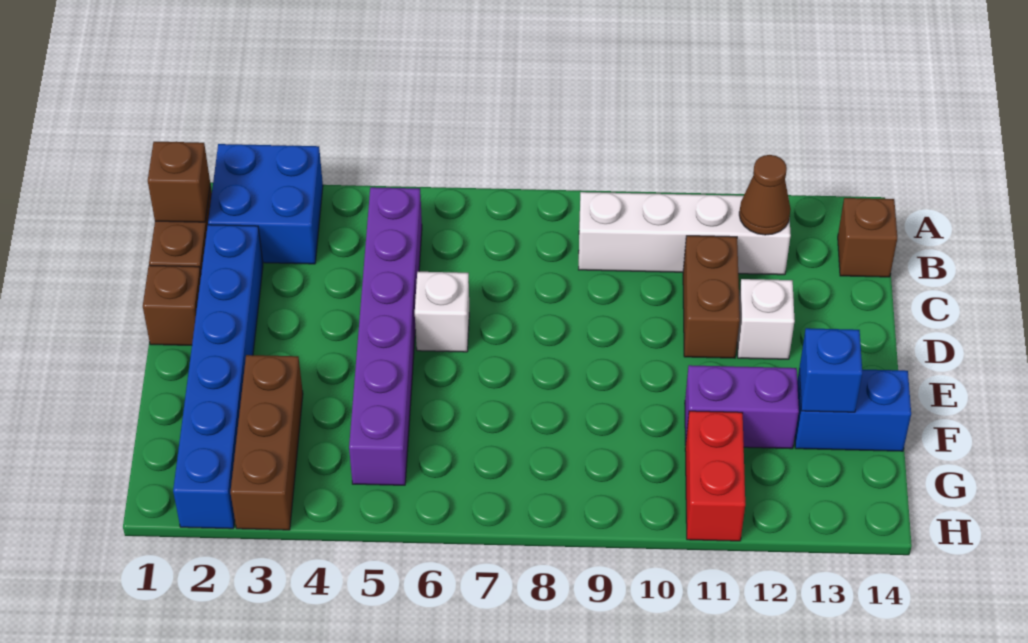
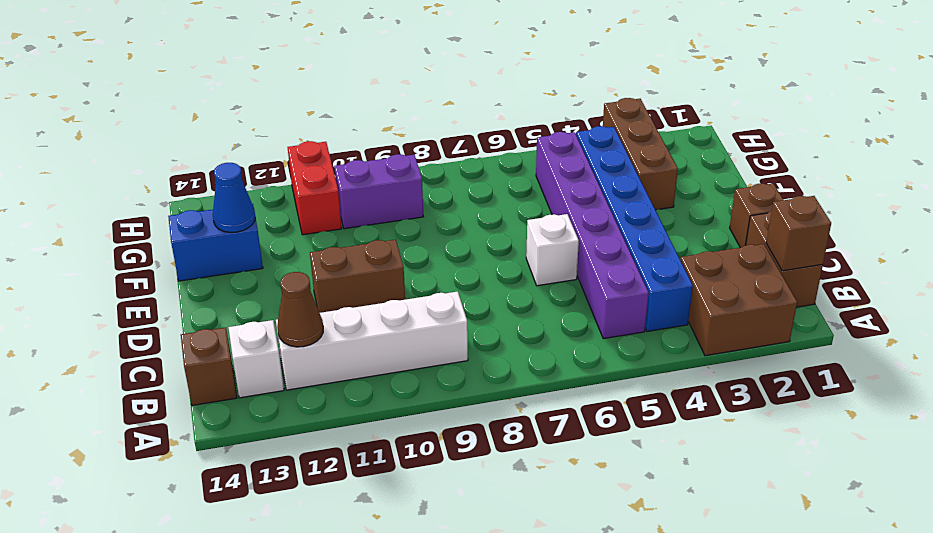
blue brick A2:B3 level 1 -> brown brick A2:B3 level 1
blue brick C2:H2 level 1 -> blue brick B4:G4 level 1
brown brick C11:D11 level 1 -> brown brick D10:D11 level 1
white brick D12 level 1 -> white brick B13 level 1
purple brick F11:F12 level 1 -> purple brick G9:G10 level 1
blue brick F13 level 2 -> blue cone F13 level 2

